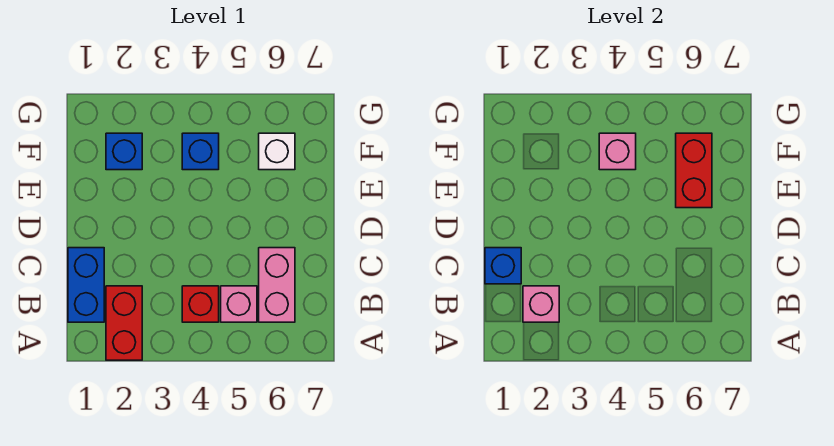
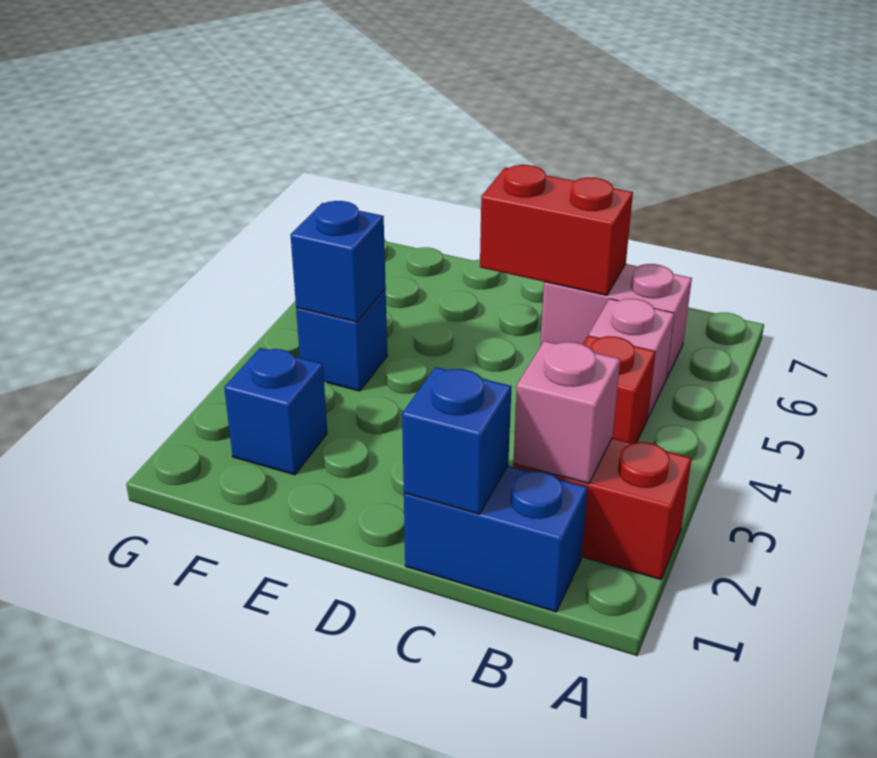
red brick E6:F6 level 2 -> red brick C6:D6 level 2
pink brick F4 level 2 -> blue brick F4 level 2
white brick F6 level 1 -> none

